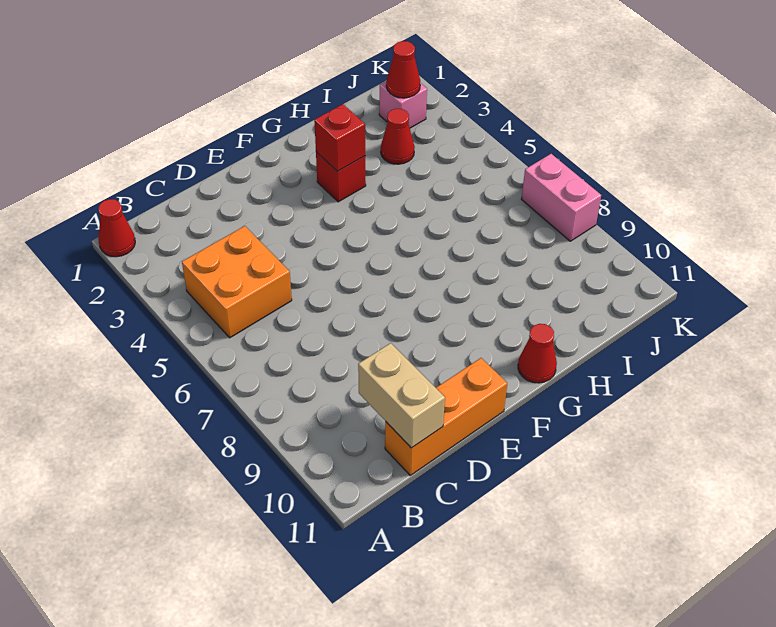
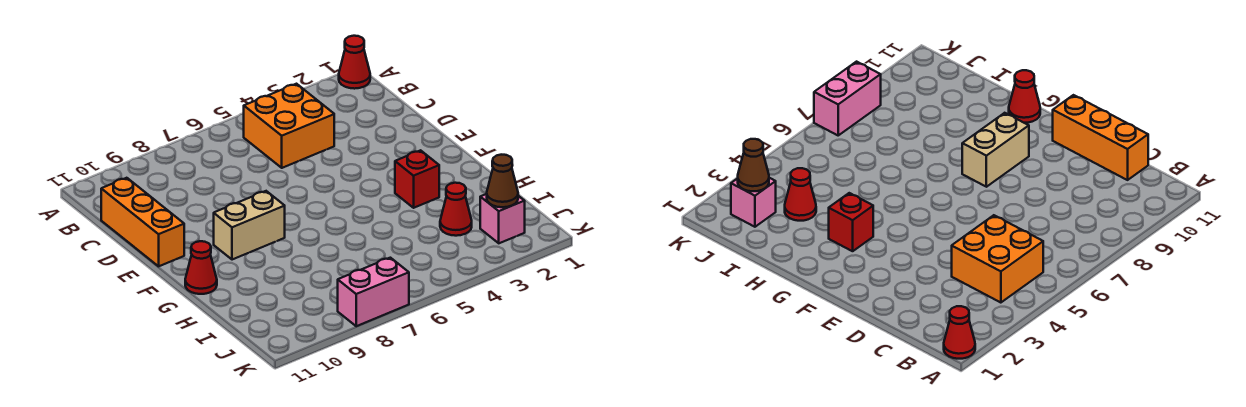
tan brick C10:C11 level 2 -> tan brick F8:F9 level 1
red brick G3 level 2 -> none
red cone J2 level 2 -> brown cone J2 level 2

